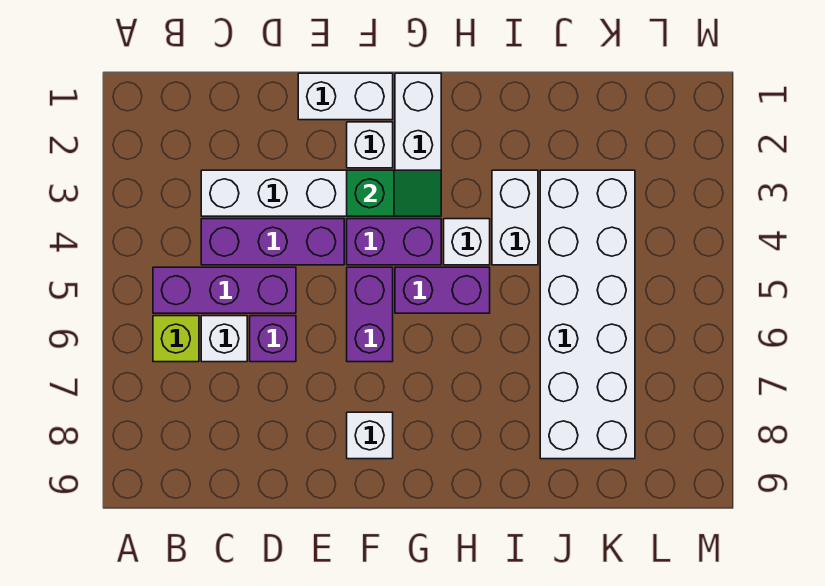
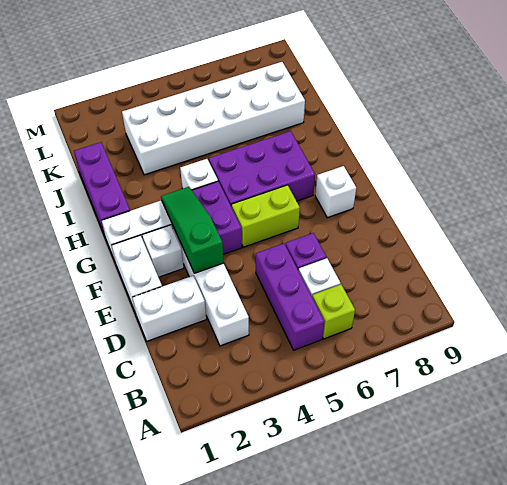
purple brick C4:E4 level 1 -> purple brick H1:J1 level 1
green slope F3:G3 level 2 top F -> green slope E3:G3 level 2 top E
purple brick F5:F6 level 1 -> lime brick F5:F6 level 1
purple brick G5:H5 level 1 -> purple brick G5:H7 level 1
white brick I3:I4 level 1 -> white brick D1:D2 level 1

